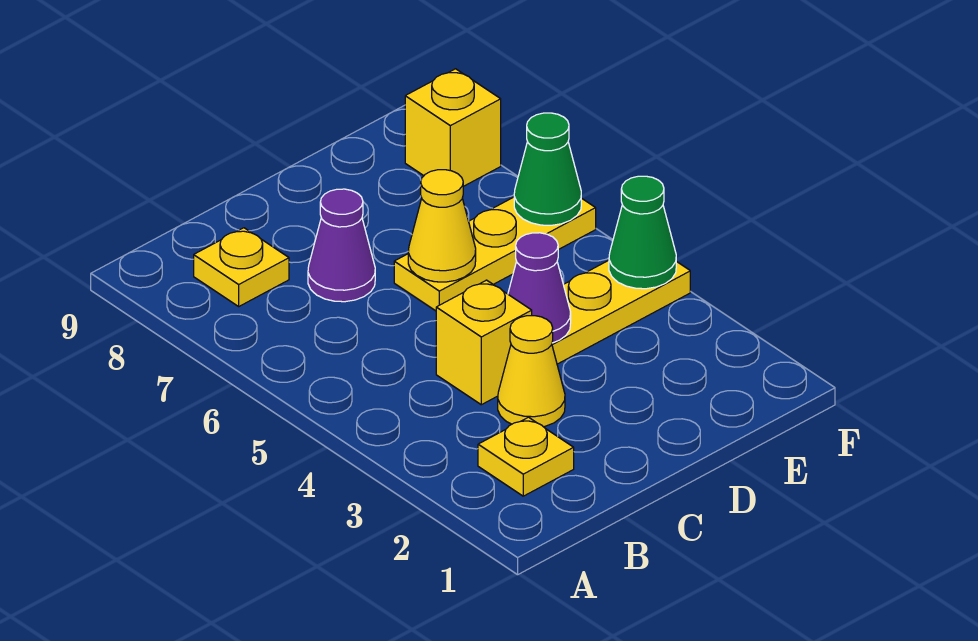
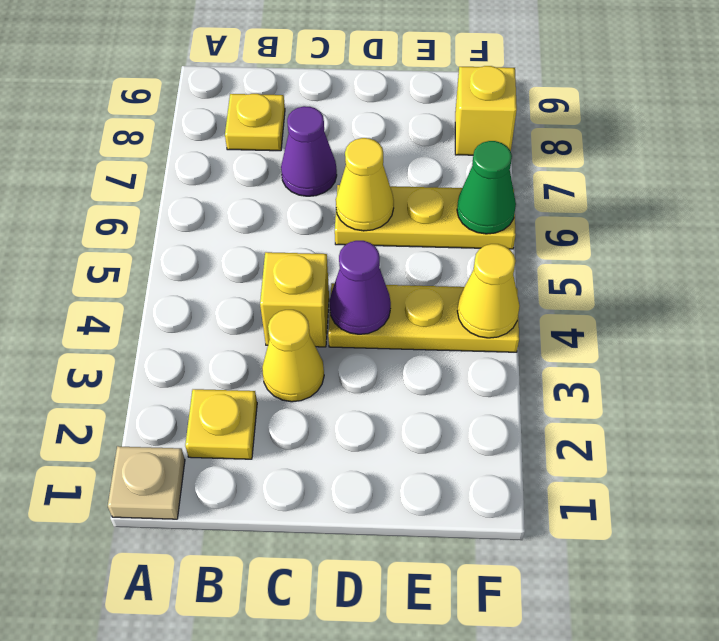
none -> tan plate A1 level 1
green cone F4 level 2 -> yellow cone F4 level 2

